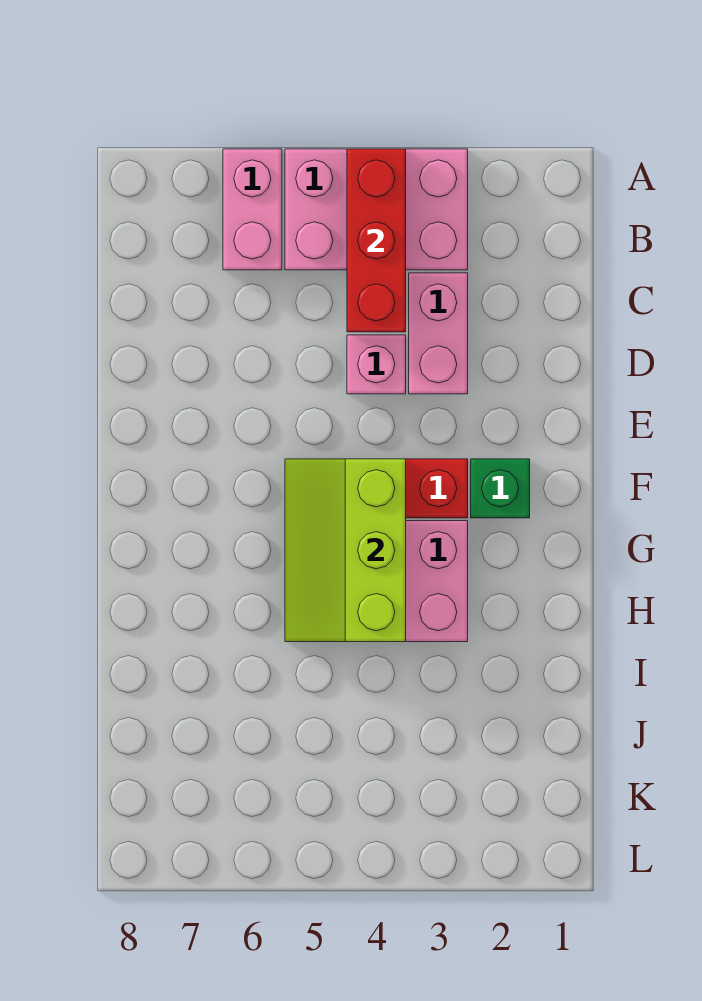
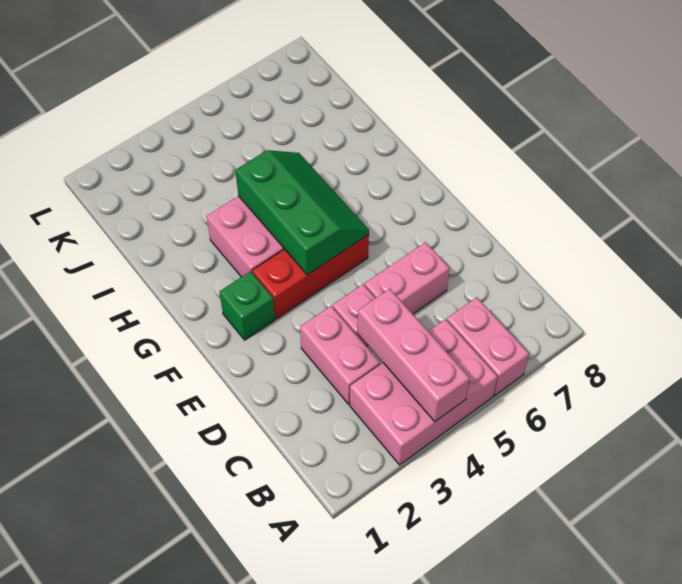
red brick A4:C4 level 2 -> pink brick A4:C4 level 2
none -> pink brick D5:D6 level 1
lime slope F4:H5 level 2 top 4 -> green slope F4:H5 level 2 top 4

